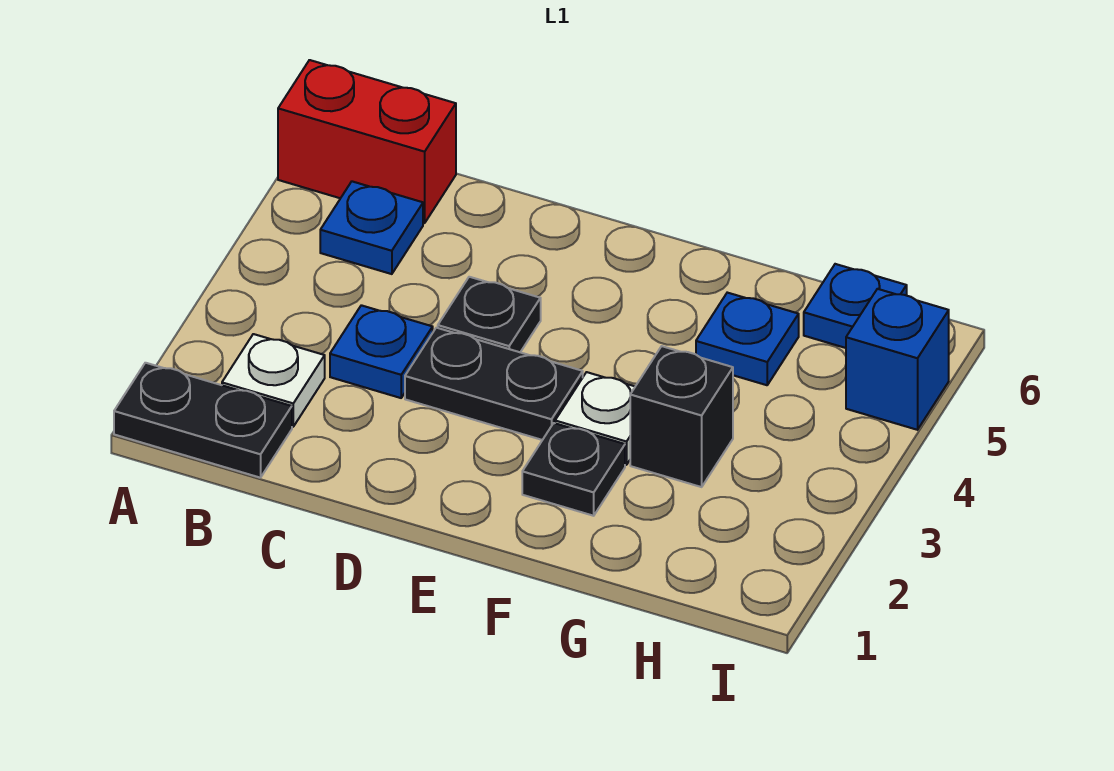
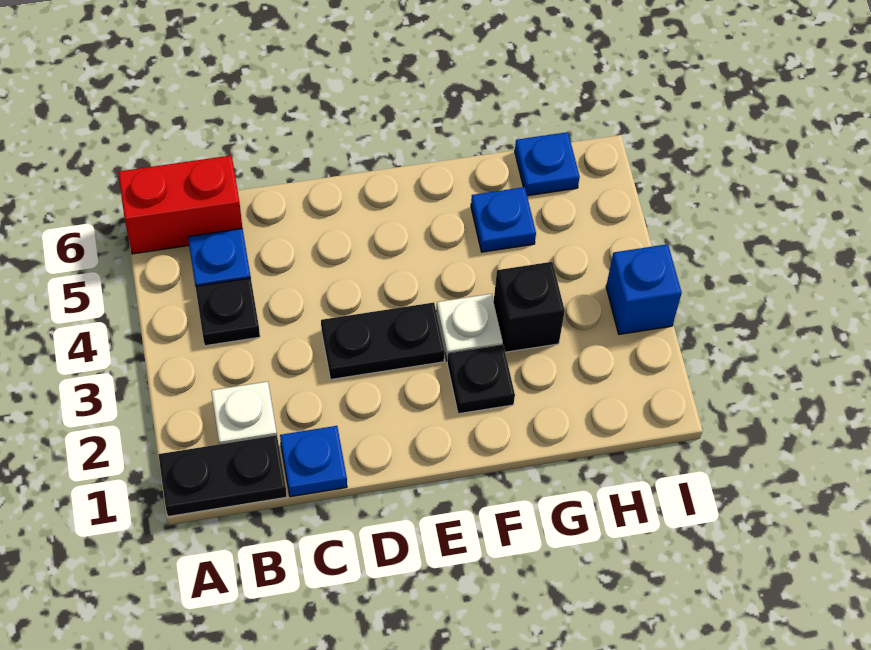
blue plate C3 level 1 -> blue plate C1 level 1
black plate D4 level 1 -> black plate B4 level 1
blue brick I5 level 1 -> blue brick I3 level 1

